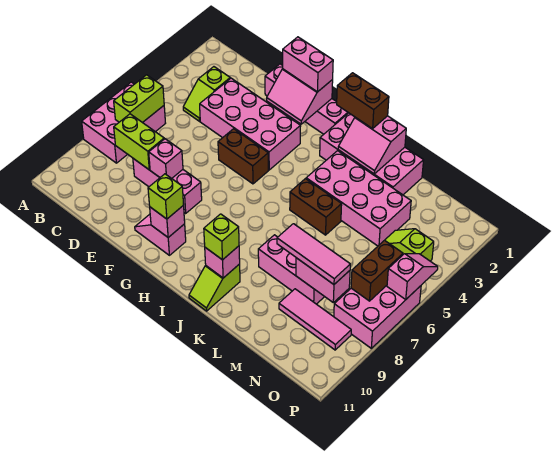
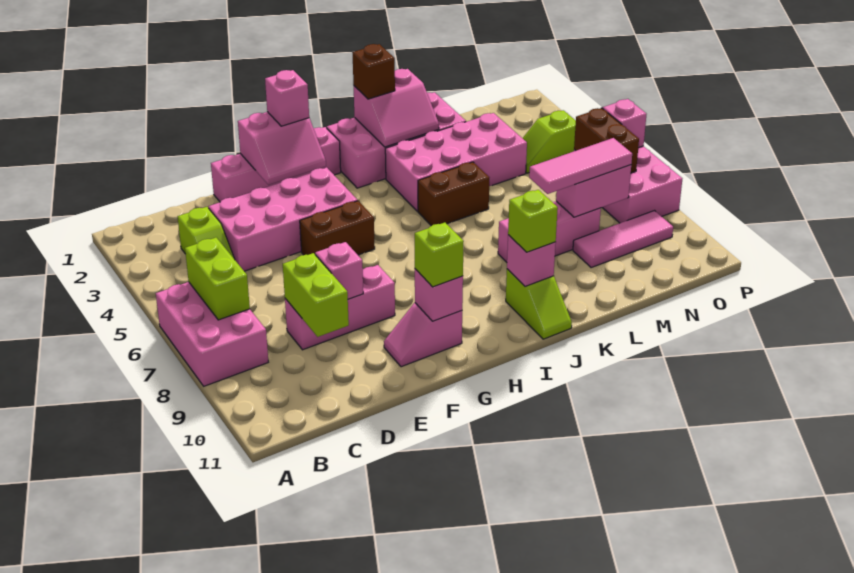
lime brick C8:D8 level 2 -> lime brick D8:D9 level 2
pink brick F1:G1 level 3 -> pink brick G1 level 3
brown brick I1:J1 level 3 -> brown brick J1 level 3

